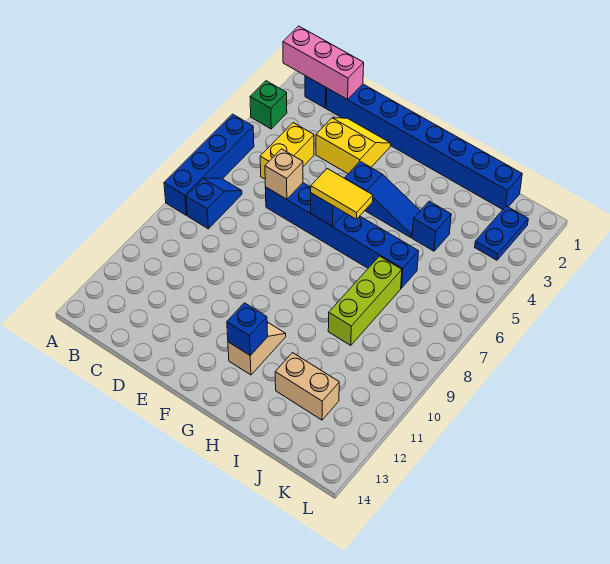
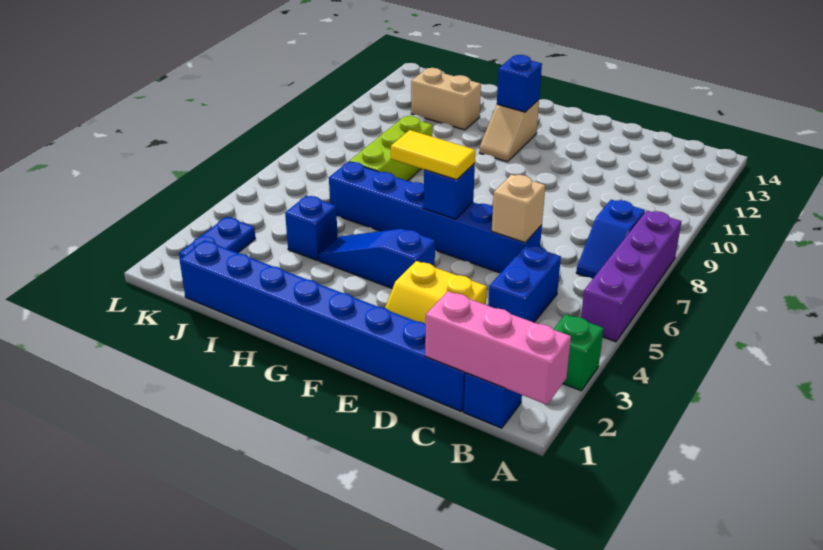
blue brick A5:A8 level 1 -> purple brick A5:A8 level 1
yellow brick C4:C5 level 1 -> blue brick C4:C5 level 1

